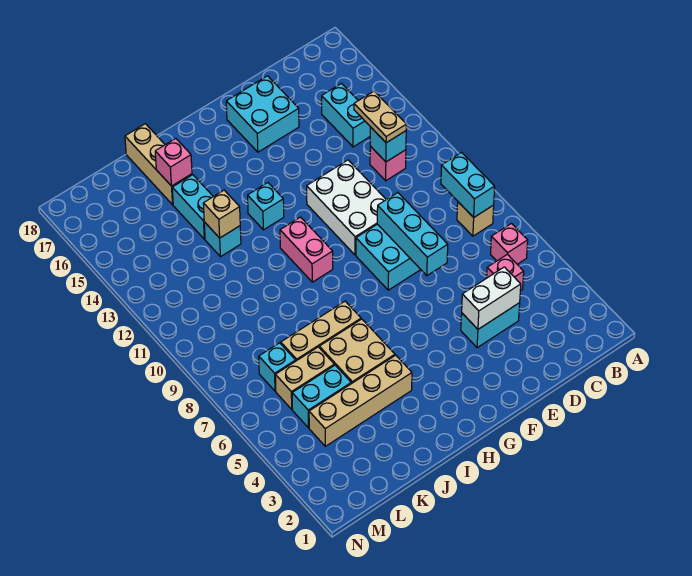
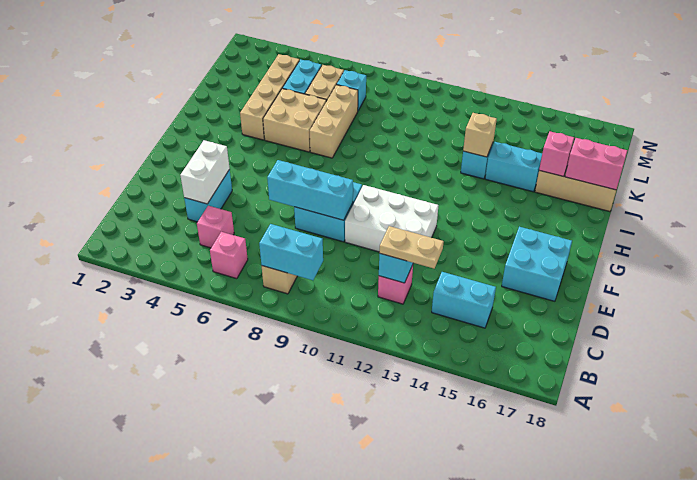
pink brick H10:H11 level 1 -> pink brick J17:J18 level 2
cyan brick H13 level 1 -> none

